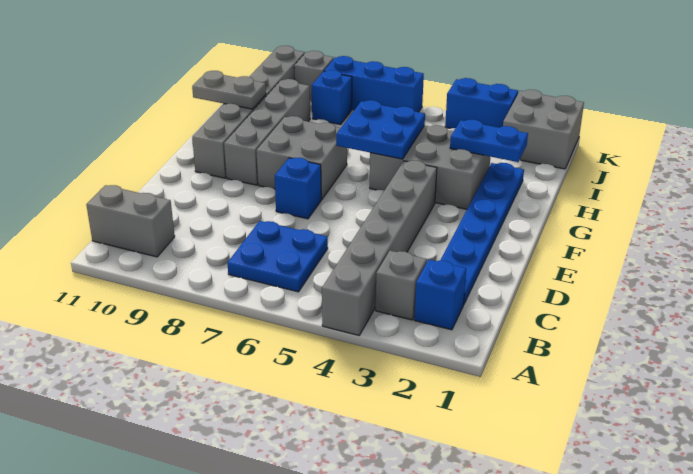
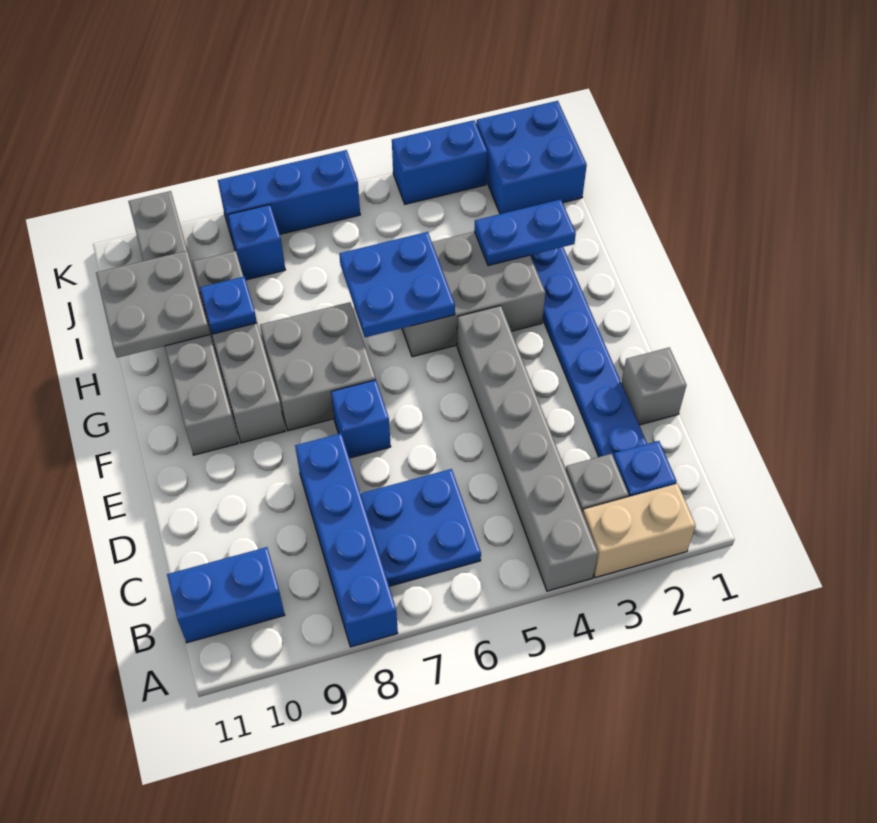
none -> tan brick A2:A3 level 1
none -> blue brick A8:D8 level 1
grey brick B10:B11 level 1 -> blue brick B10:B11 level 1
none -> blue plate H9 level 2
grey plate H10:H11 level 2 -> grey plate H10:I11 level 2
grey brick J1:K2 level 1 -> blue brick J1:K2 level 1
grey brick K9 level 1 -> grey brick D1 level 1

